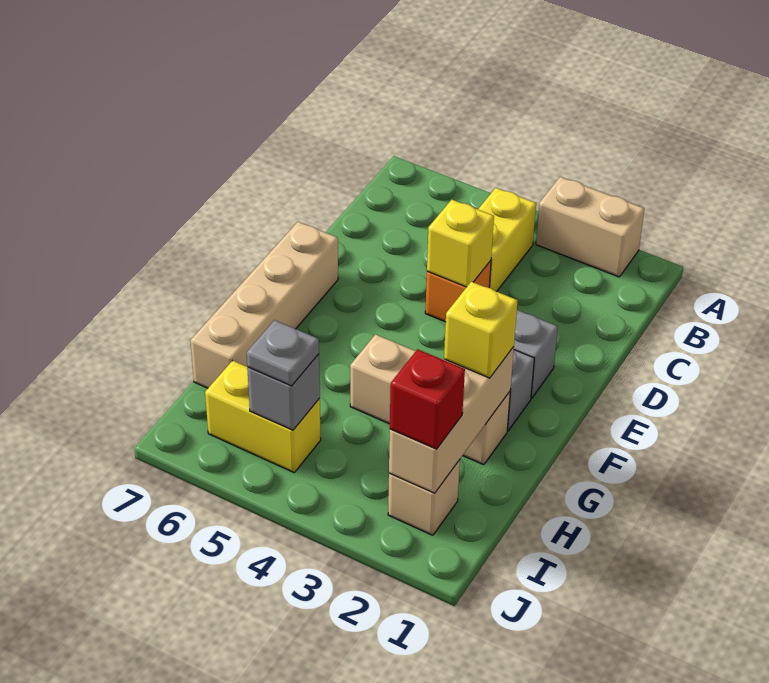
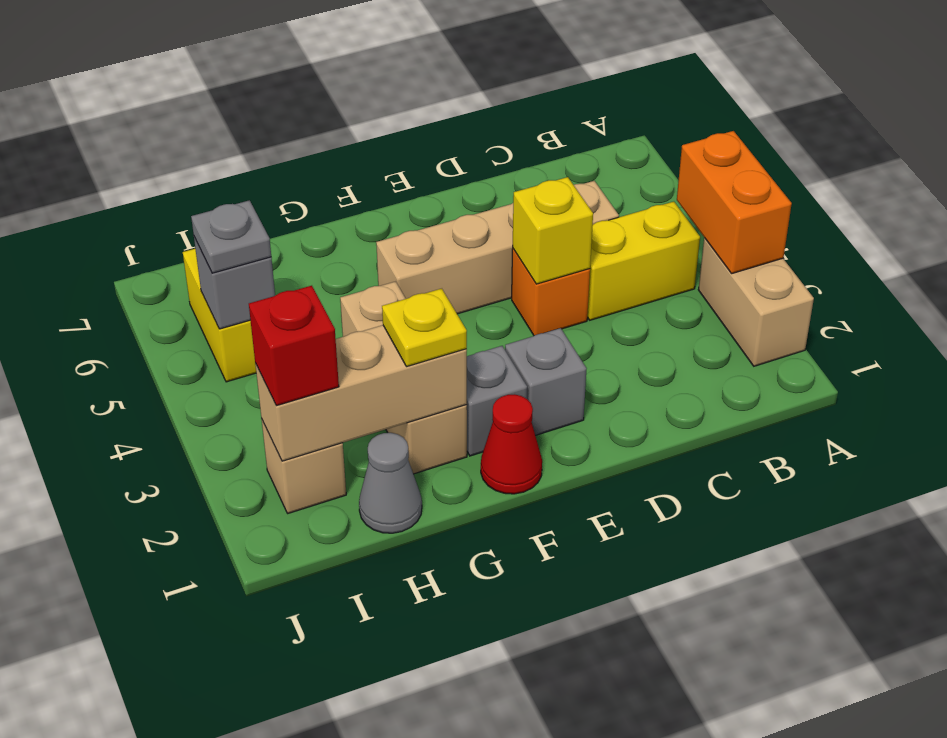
none -> orange brick A3:A4 level 2
tan brick E7:H7 level 1 -> tan brick C5:F5 level 1
none -> red cone F1 level 1
yellow brick G2 level 3 -> yellow plate G2 level 3
none -> grey cone H1 level 1

